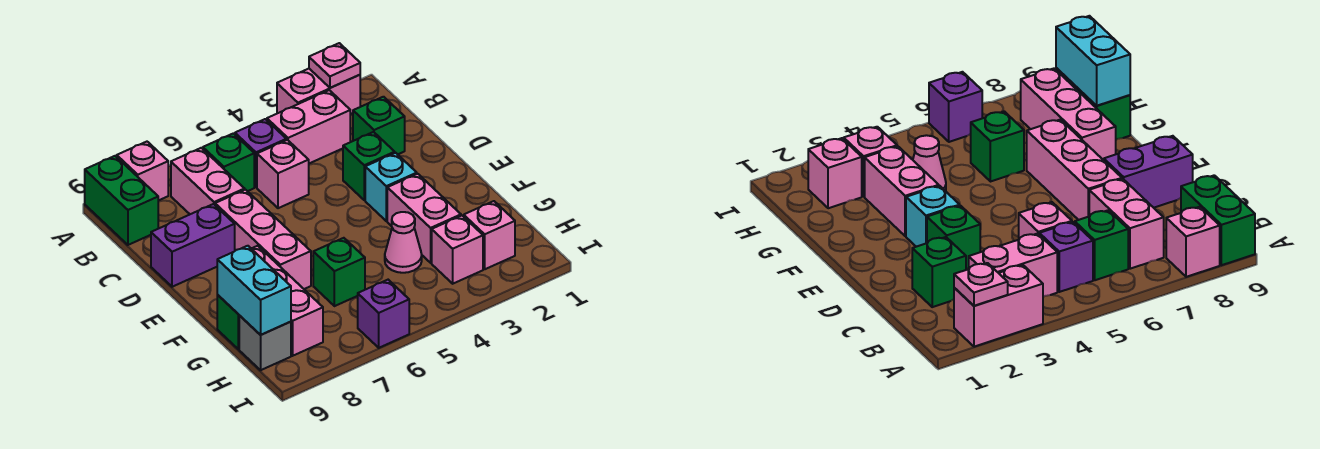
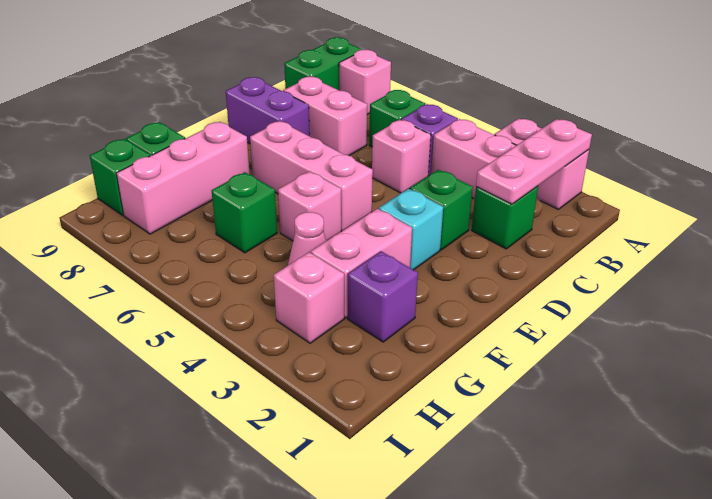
pink plate A2 level 2 -> pink plate A2:C2 level 2
pink brick B7:C7 level 1 -> pink brick C7:C8 level 1
pink brick D7:F7 level 1 -> pink brick E5:E7 level 1
cyan brick G9:H9 level 2 -> none
pink brick H2 level 1 -> pink brick F5 level 1
grey brick H9 level 1 -> green brick H9 level 1
purple brick I6 level 1 -> purple brick G2 level 1

